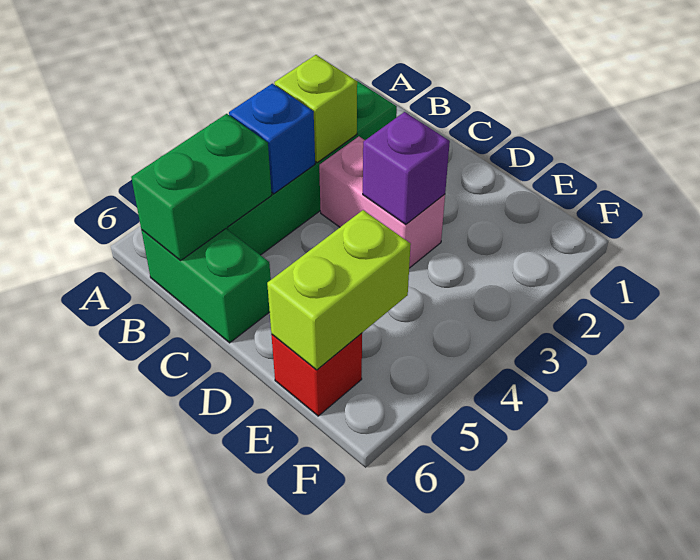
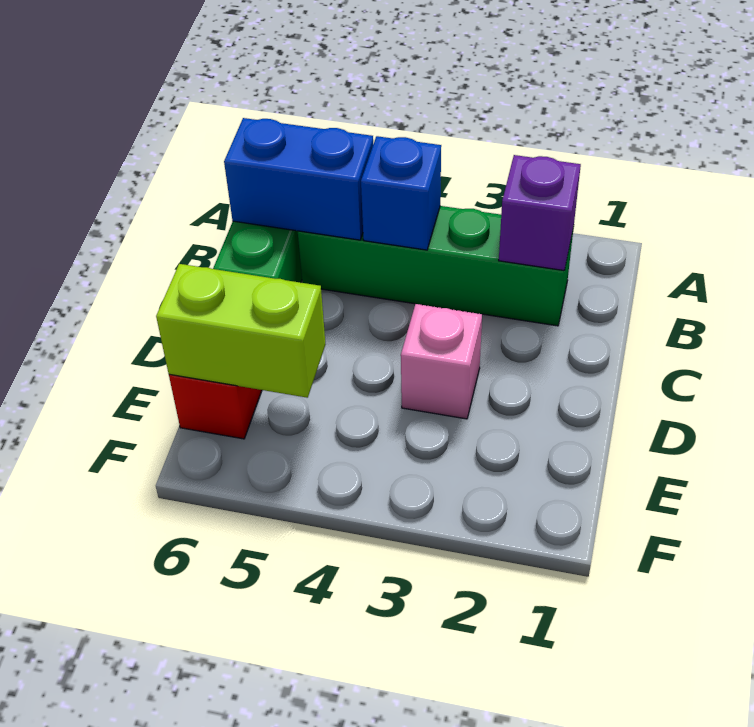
lime brick B3 level 2 -> none
green brick B5:B6 level 2 -> blue brick B5:B6 level 2
pink brick C3:D3 level 1 -> pink brick D3 level 1
purple brick D3 level 2 -> purple brick B2 level 2

